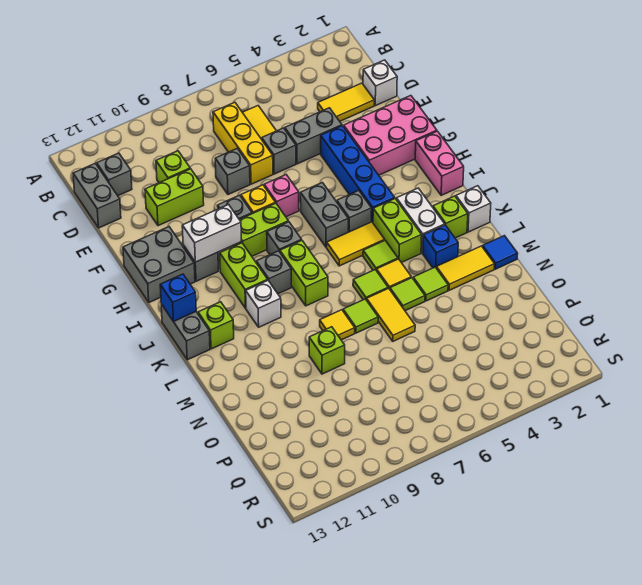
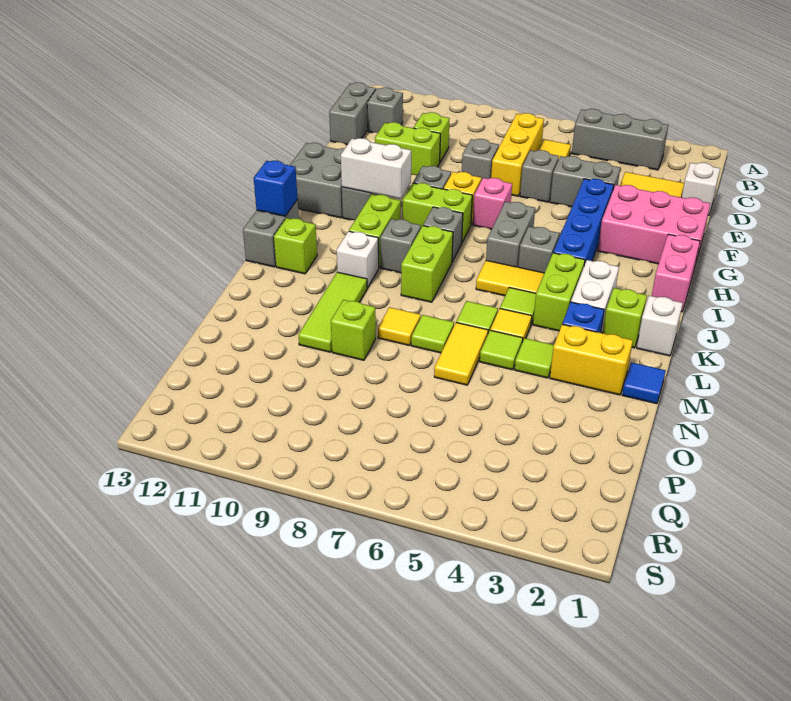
none -> grey brick B3:B5 level 1
none -> lime tile L10:N10 level 1
yellow tile M2:M3 level 1 -> yellow brick M2:M3 level 1

